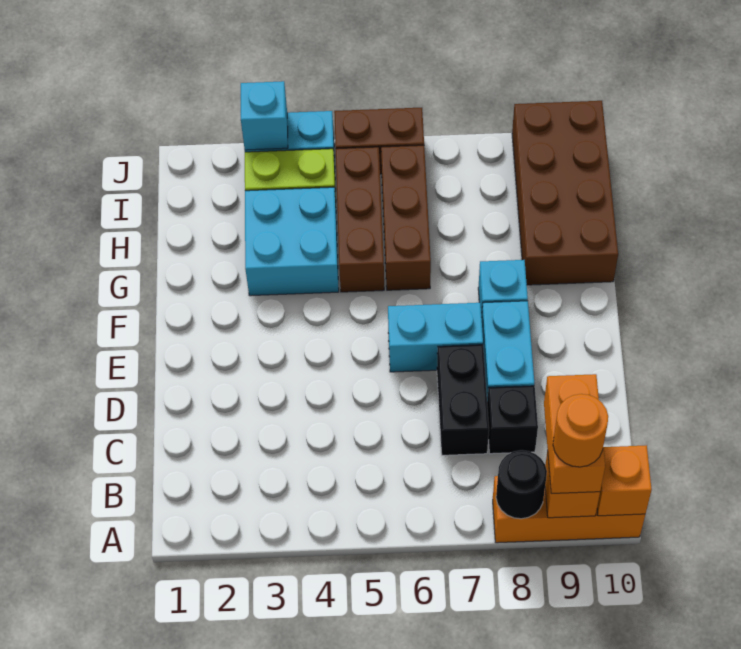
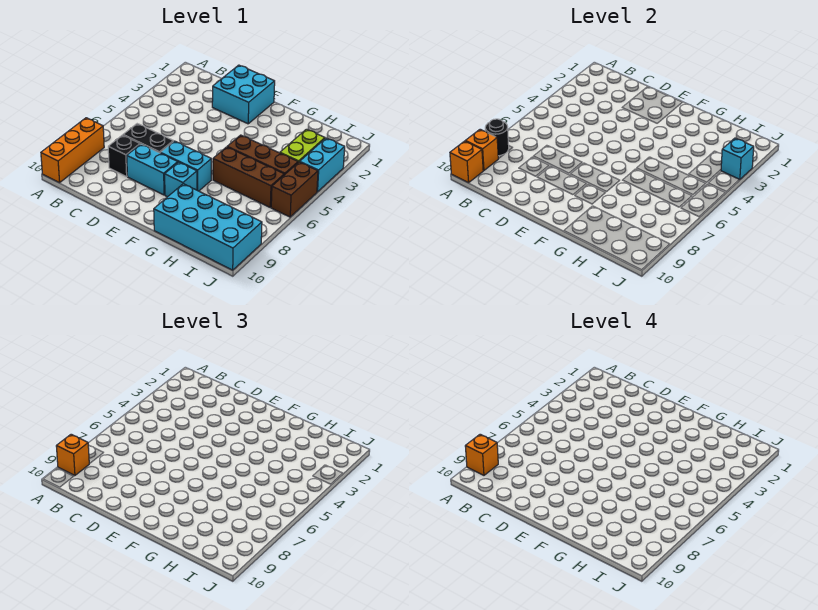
orange brick A9:B9 level 3 -> orange brick A9 level 3
orange round brick A9 level 4 -> orange brick A9 level 4
cyan brick E6:E7 level 1 -> cyan brick E7:F7 level 1
cyan brick G3:H4 level 1 -> cyan brick D1:E2 level 1
brown brick G9:J10 level 1 -> cyan brick G9:J10 level 1

